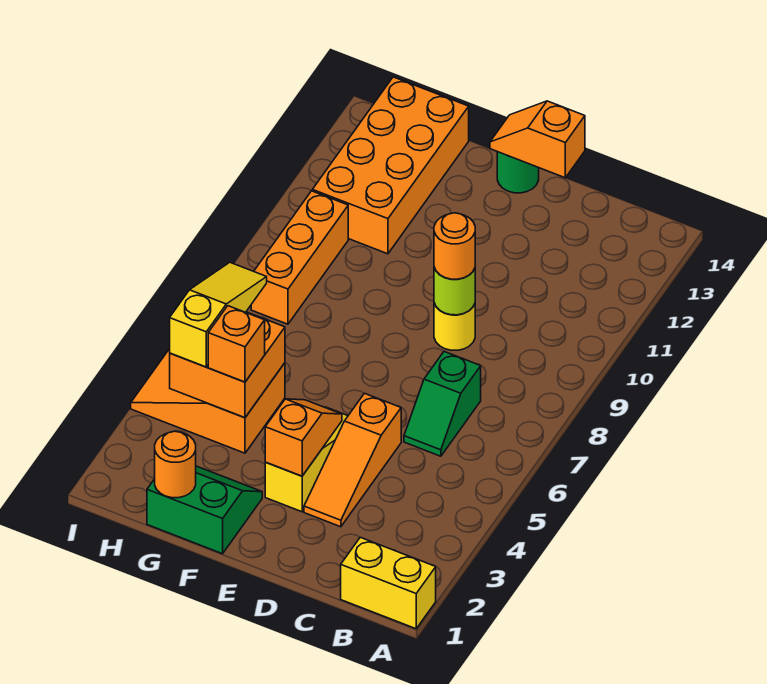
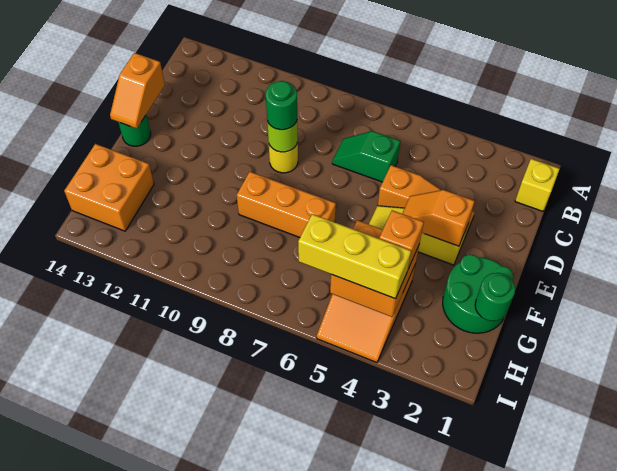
yellow brick A1:B1 level 1 -> yellow brick B1 level 1
green slope C6:C7 level 1 top 7 -> green slope C6:C7 level 1 top 6
orange round brick D9 level 3 -> green round brick D9 level 3
green slope F1:G2 level 1 top 1 -> green round brick F1:G2 level 1
orange round brick G1 level 2 -> green round brick G1 level 2
orange brick G11:H14 level 1 -> orange brick G13:H14 level 1
yellow slope H4:H6 level 3 top 4 -> yellow brick H4:H6 level 3
orange brick H8:H10 level 1 -> orange brick F7:F9 level 1

